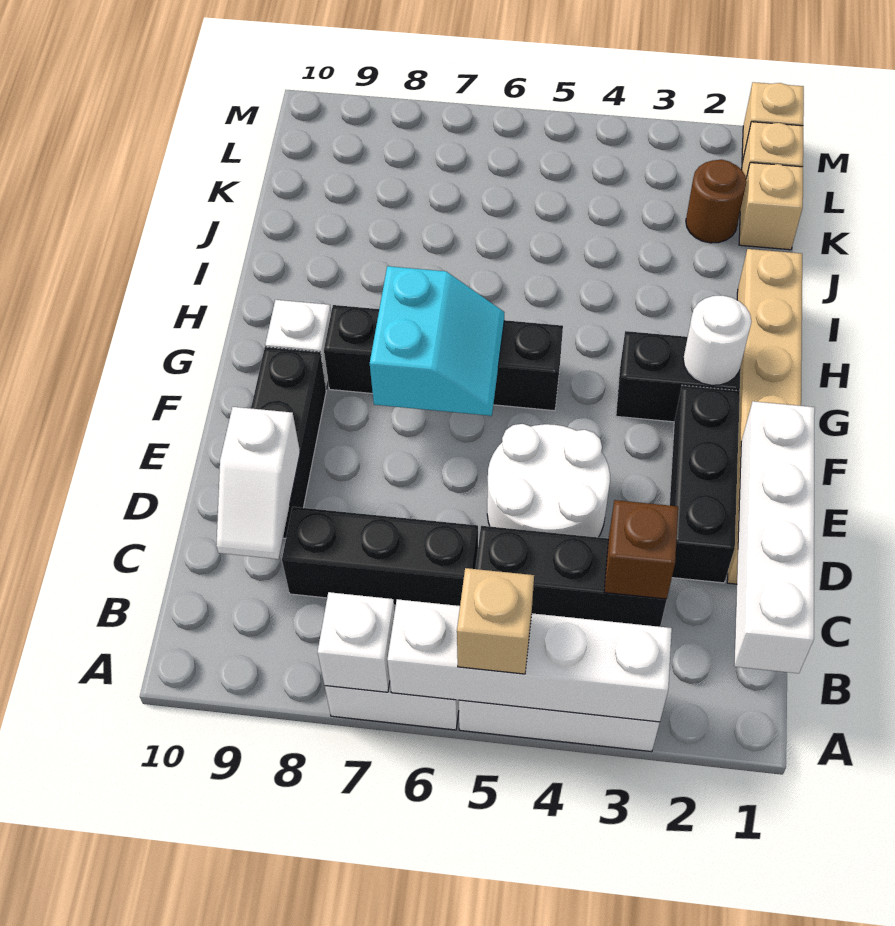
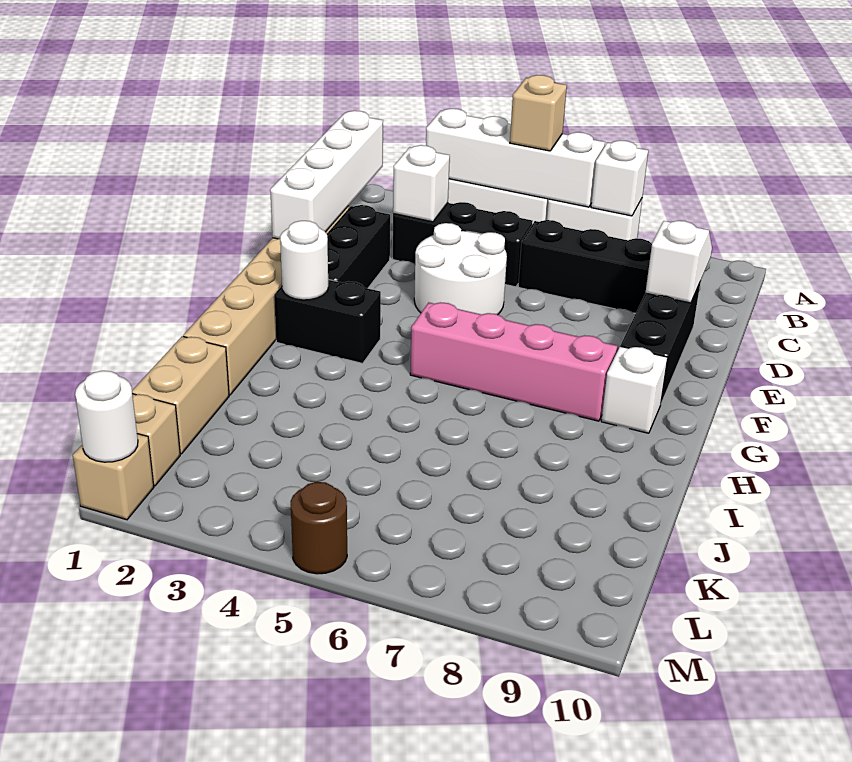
brown brick C3 level 2 -> white brick C3 level 2
cyan slope F6:G7 level 2 top 7 -> none
black brick G5:G8 level 1 -> pink brick G5:G8 level 1
tan brick K1 level 1 -> tan brick J1:K1 level 1
brown round brick K2 level 1 -> brown round brick M5 level 1
none -> white round brick M1 level 2

